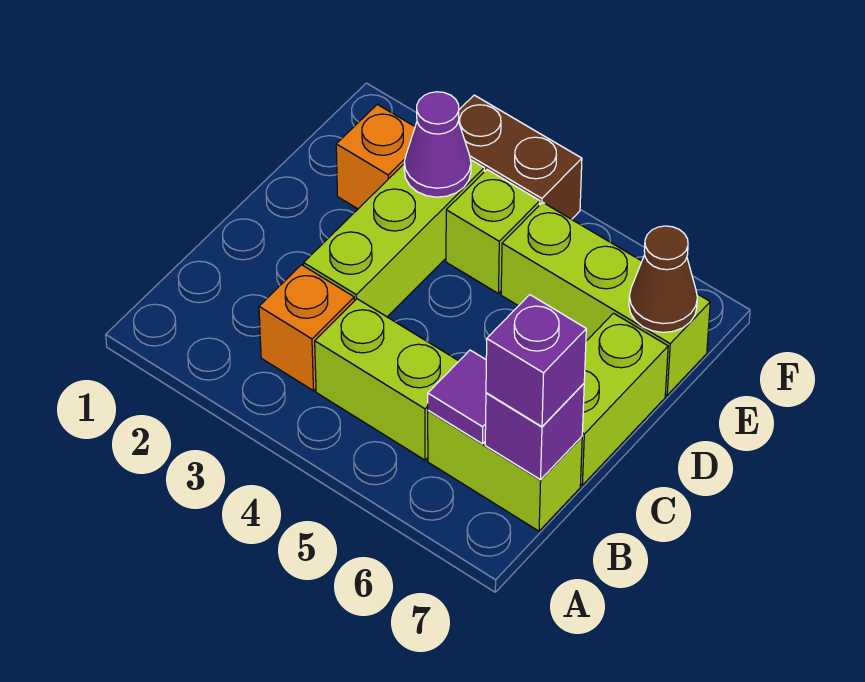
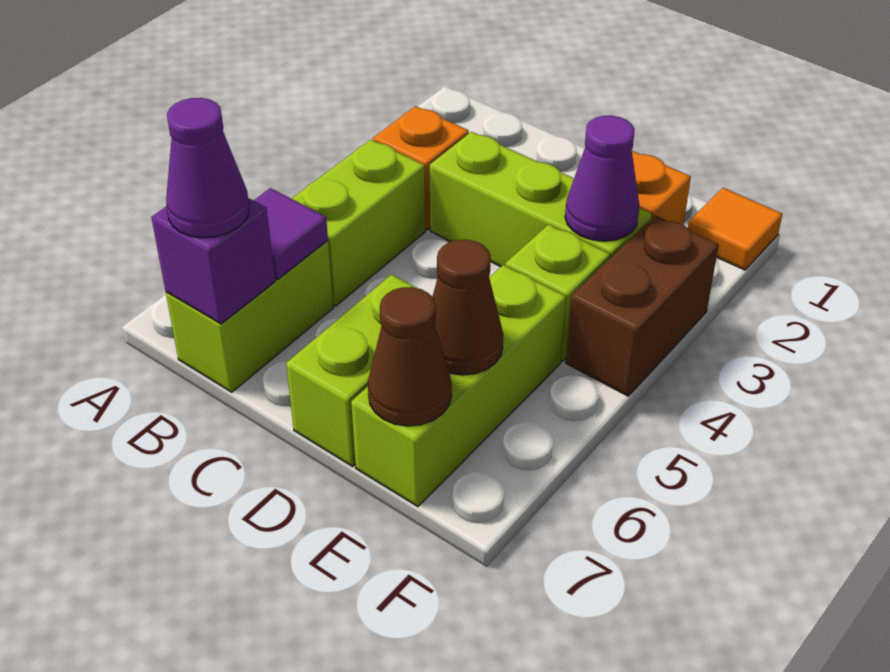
purple brick B7 level 3 -> purple cone B7 level 3
lime brick C7:D7 level 1 -> lime brick D6:D7 level 1
none -> brown cone E6 level 2
none -> orange tile F1 level 1

